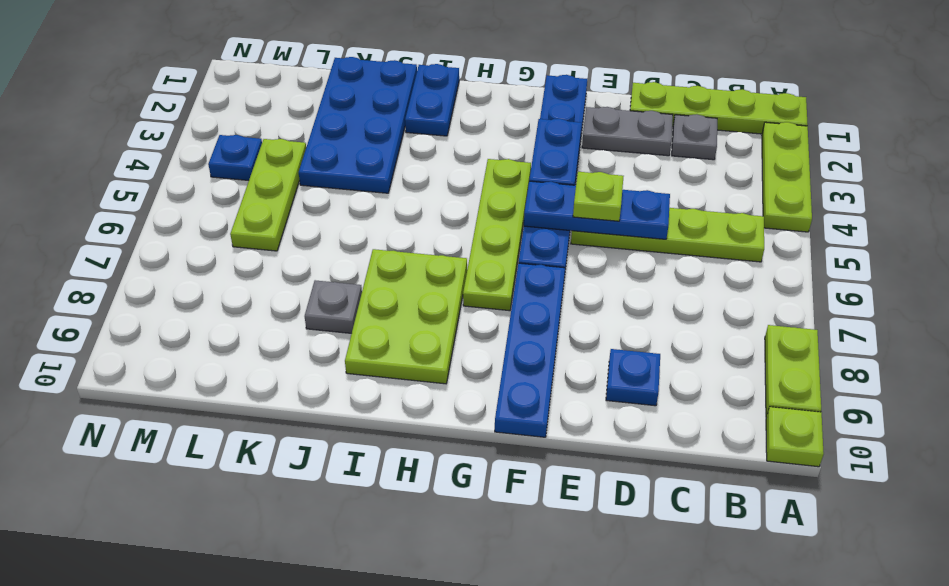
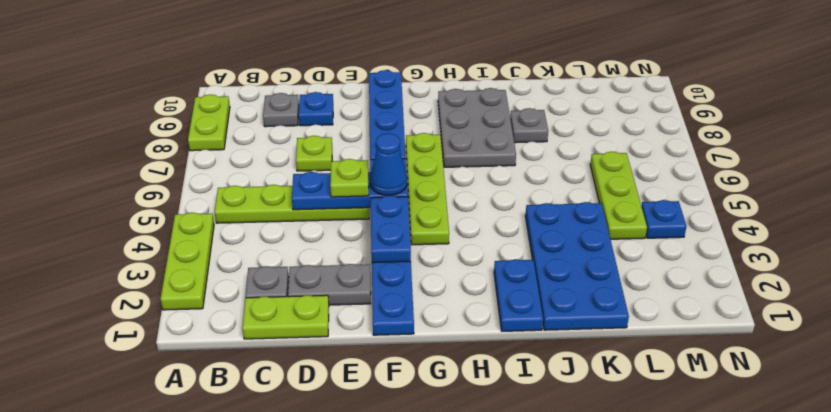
lime plate A1:D1 level 1 -> lime plate C1:D1 level 1
lime plate A10 level 1 -> lime plate D7 level 1
none -> grey plate C9 level 1
none -> blue cone F5 level 3
lime plate H7:I9 level 1 -> grey plate H7:I9 level 1

